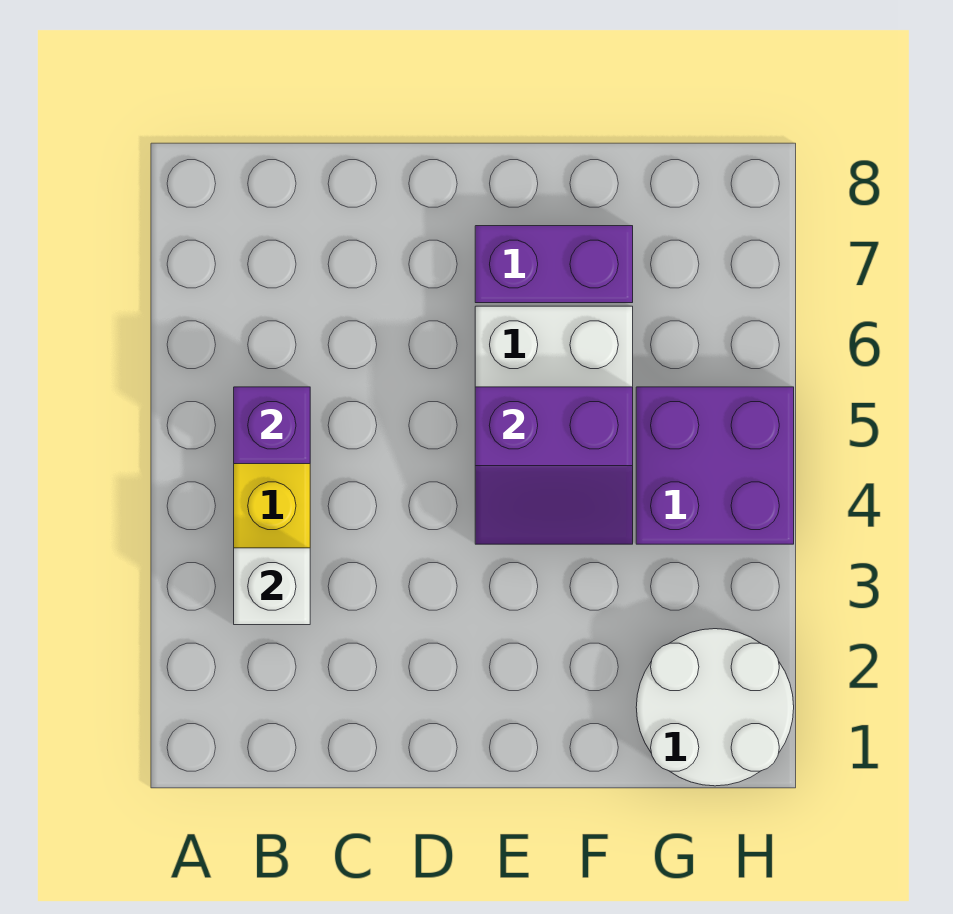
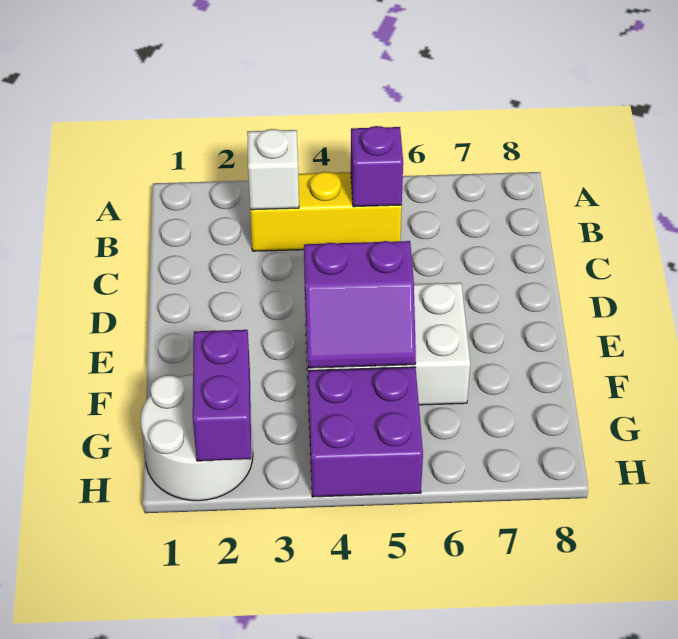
purple slope E4:F5 level 2 top 5 -> purple slope E4:F5 level 2 top E
purple brick E7:F7 level 1 -> purple brick G2:H2 level 2

